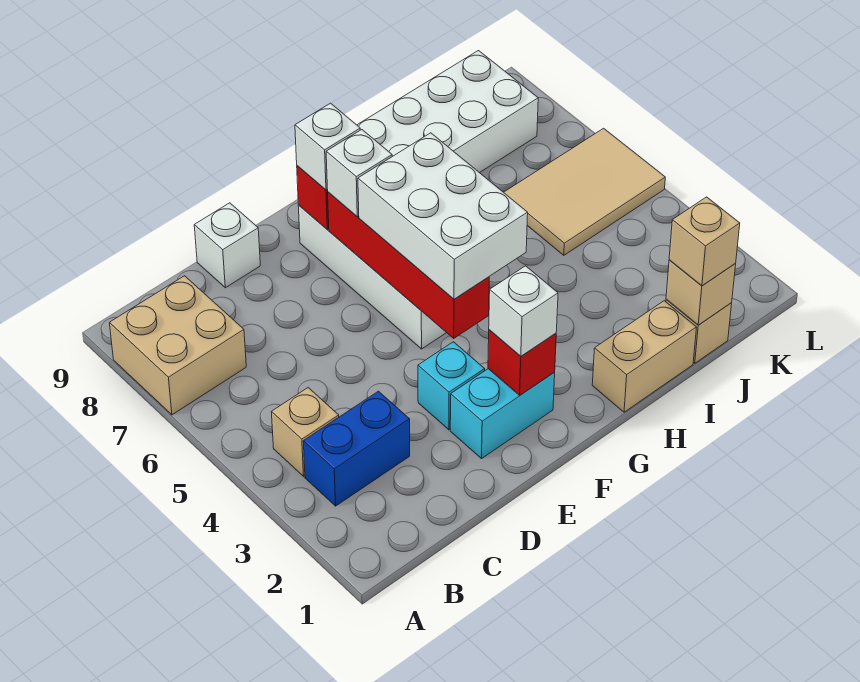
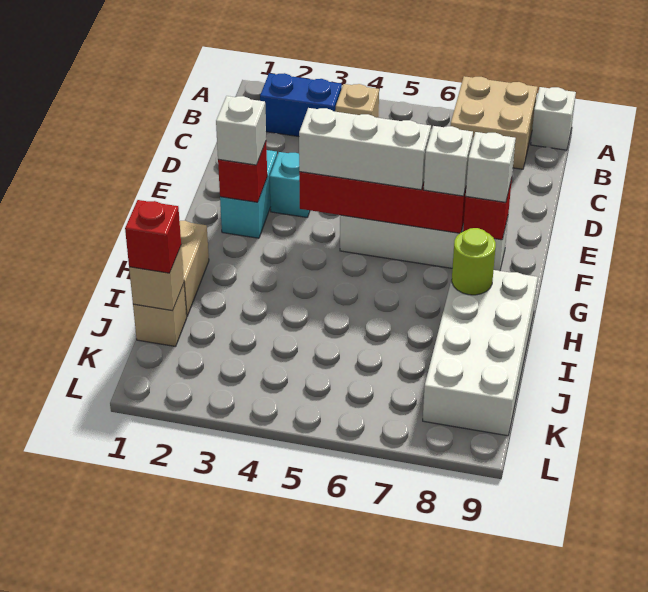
blue brick B3:C3 level 1 -> blue brick B2:B3 level 1
white brick D9 level 1 -> white brick A9 level 1
white brick F4:G6 level 3 -> white brick F4:F6 level 3
none -> lime round brick H8 level 2
tan brick J1 level 3 -> red brick J1 level 3
tan tile J5:L6 level 1 -> none

